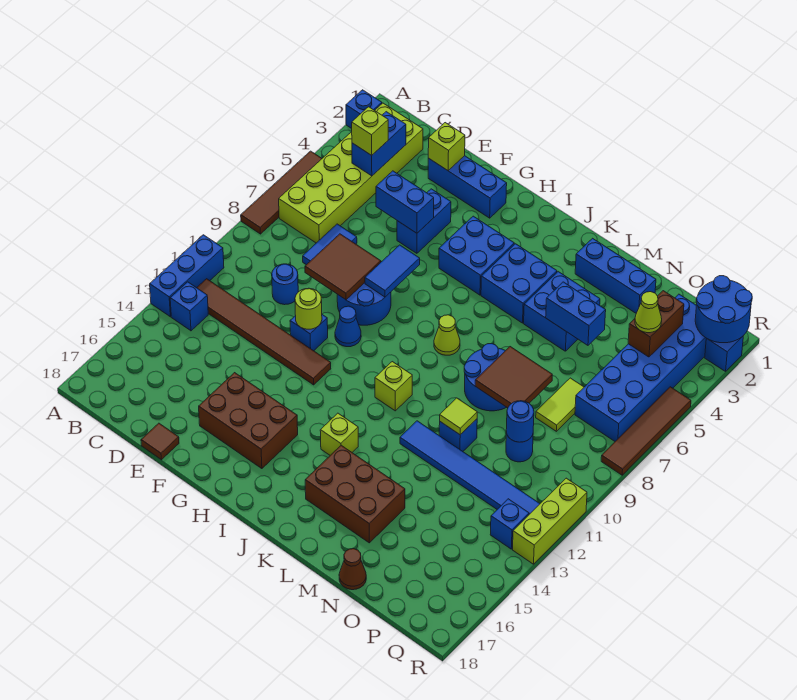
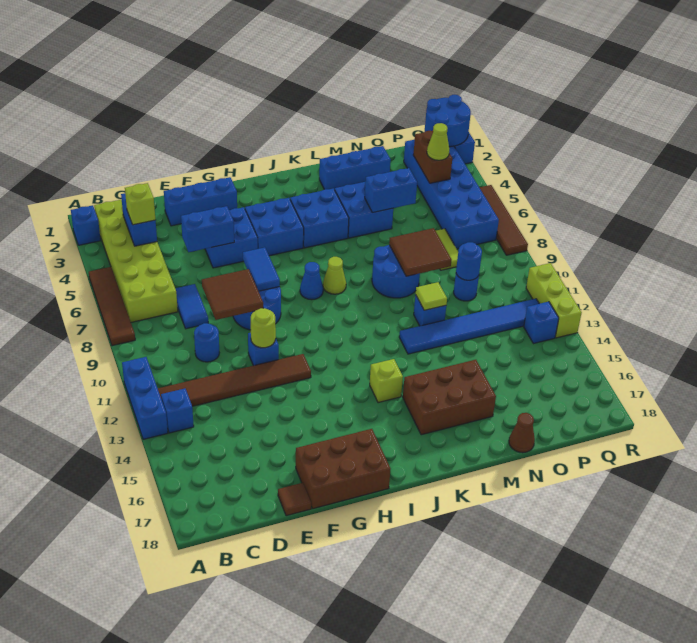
lime brick E2 level 2 -> none
blue brick F4:F5 level 1 -> blue brick F4:G5 level 1
brown brick F15:H16 level 1 -> brown brick F17:H18 level 1
blue cone G10 level 1 -> blue cone I8 level 1
lime brick J11 level 1 -> none

